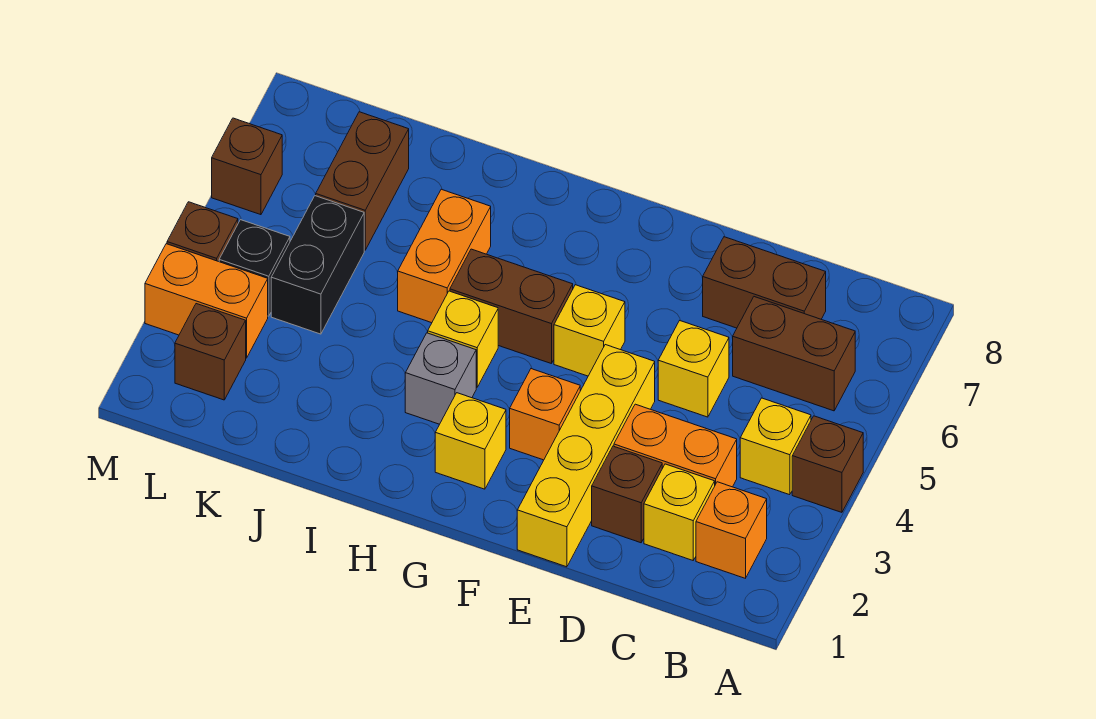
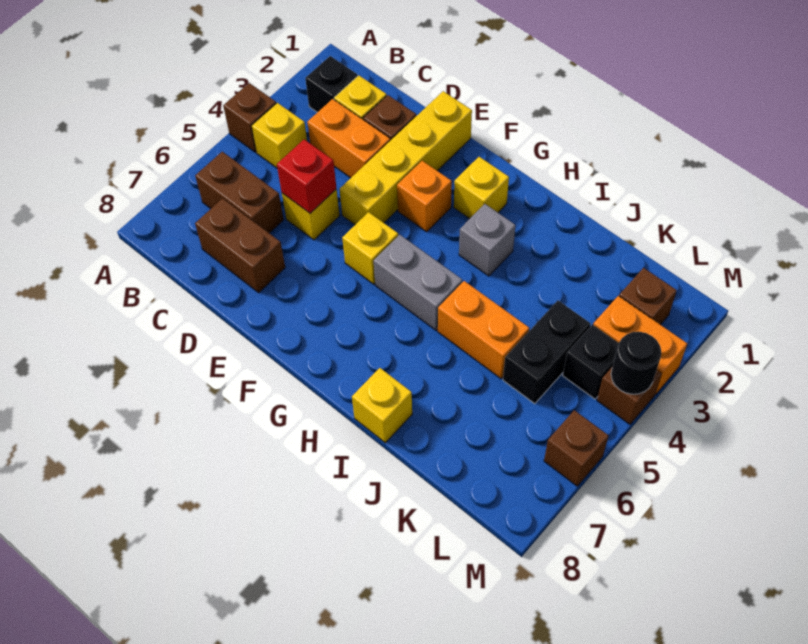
orange brick B2 level 1 -> black brick B2 level 1
none -> red brick D5 level 2
brown brick G5:H5 level 1 -> grey brick G5:H5 level 1
yellow brick H4 level 1 -> yellow brick I8 level 1
orange brick I5:I6 level 1 -> orange brick I5:J5 level 1
brown brick K6:K7 level 1 -> none
none -> black round brick M4 level 2

